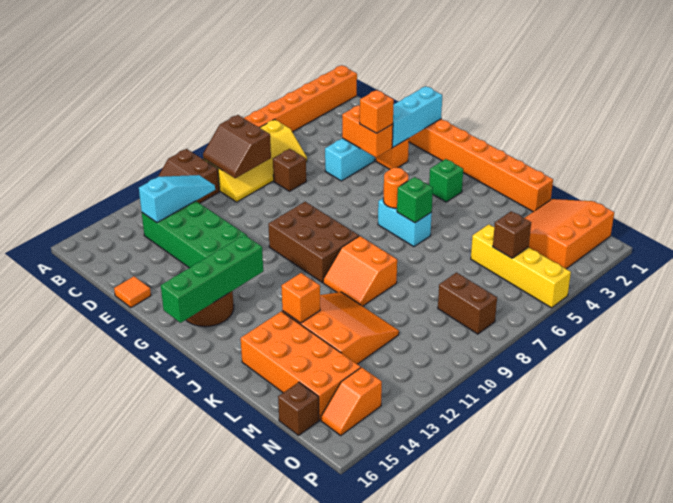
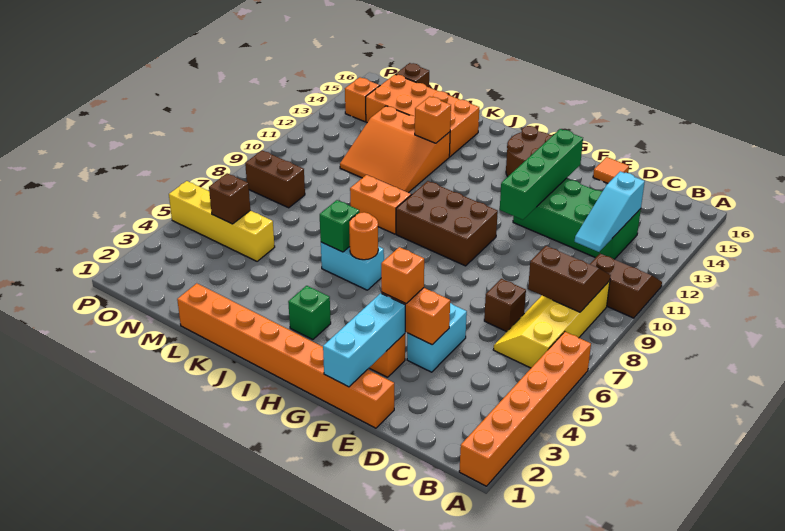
green brick H13:H16 level 2 -> green brick F11:F14 level 2
orange slope M1:O3 level 1 top O -> none

